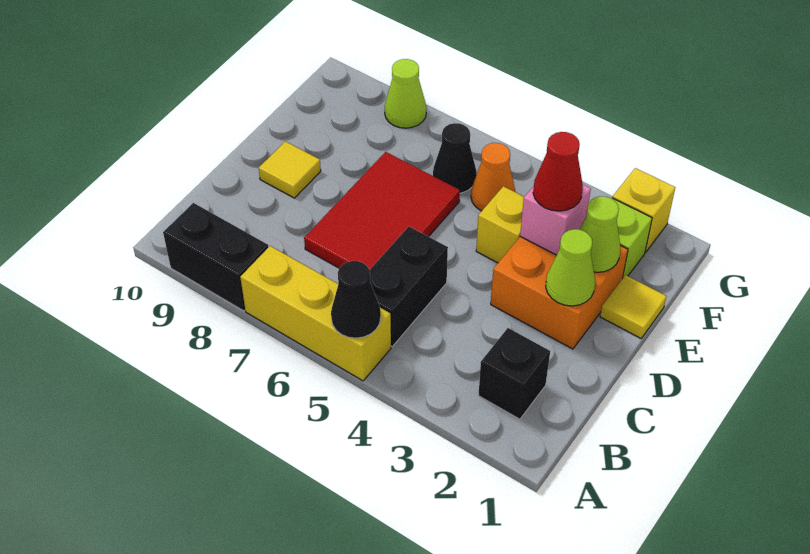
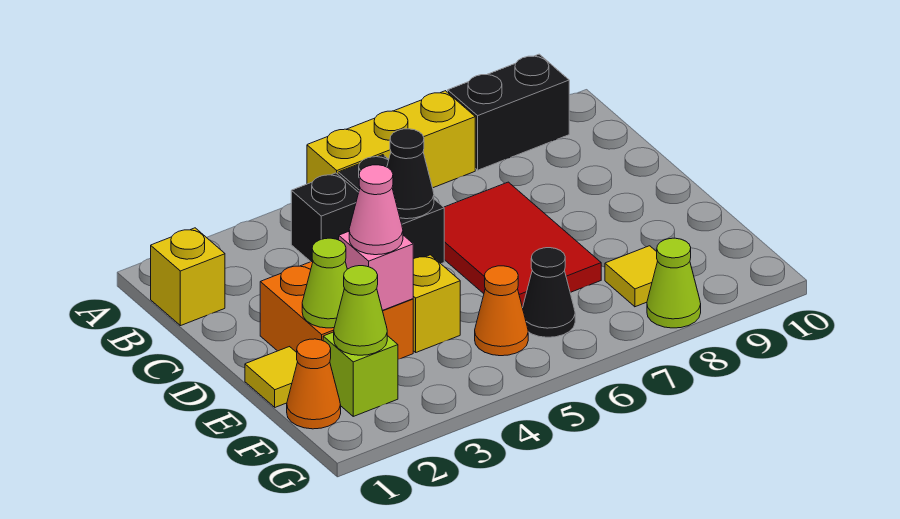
black cone A5 level 2 -> black cone C5 level 2
black brick B2 level 1 -> black brick B4 level 1
lime cone D2 level 2 -> lime cone F2 level 2
yellow tile D9 level 1 -> yellow tile F8 level 1
red cone E3 level 3 -> pink cone E3 level 3
none -> orange cone F1 level 1
yellow brick G2 level 1 -> yellow brick B1 level 1

